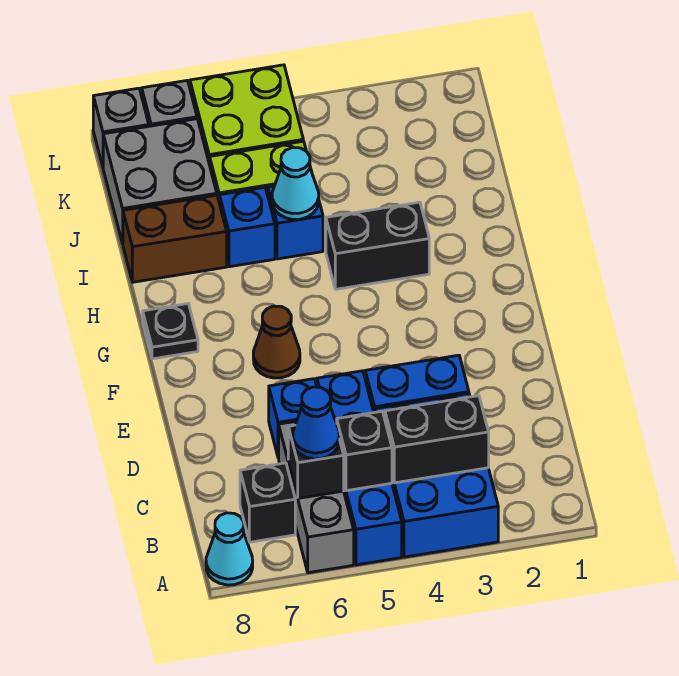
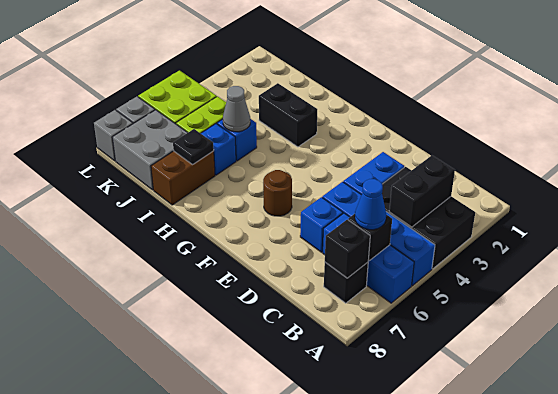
blue brick A3:C4 level 1 -> black brick A3:C4 level 1
grey brick A6:C6 level 1 -> blue brick A6:C6 level 1
cyan cone A8 level 1 -> none
black brick B5 level 2 -> black brick B7 level 2
brown cone F6 level 1 -> brown round brick F6 level 1
black plate G8 level 1 -> black plate I7 level 2
black brick H3:H4 level 1 -> black brick H3:I3 level 1
cyan cone I5 level 2 -> grey cone I5 level 2

